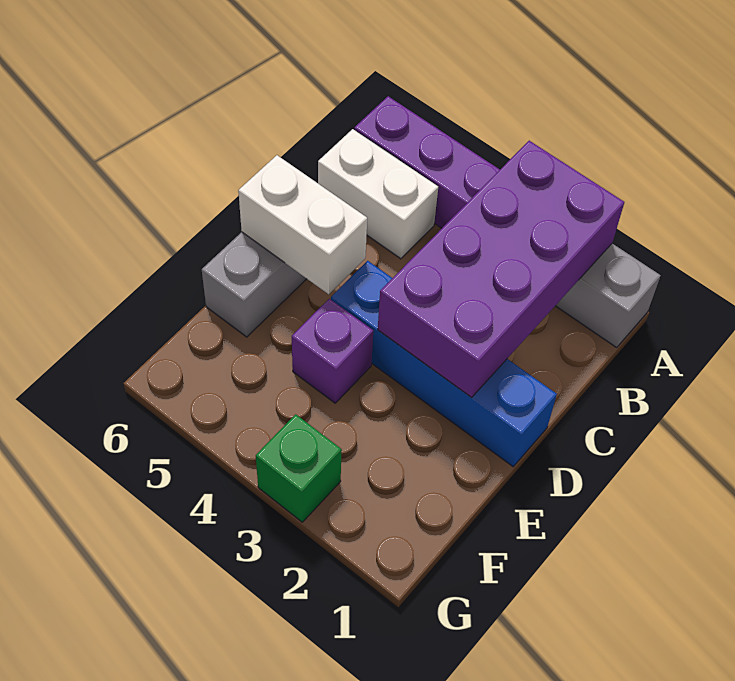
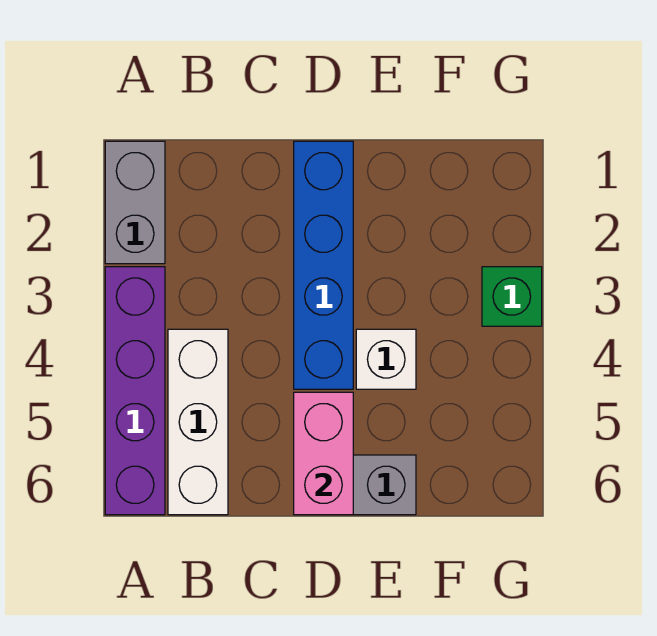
purple brick A2:D3 level 2 -> none
white brick B5:B6 level 1 -> white brick B4:B6 level 1
white brick D5:D6 level 2 -> pink brick D5:D6 level 2
purple brick E4 level 1 -> white brick E4 level 1

